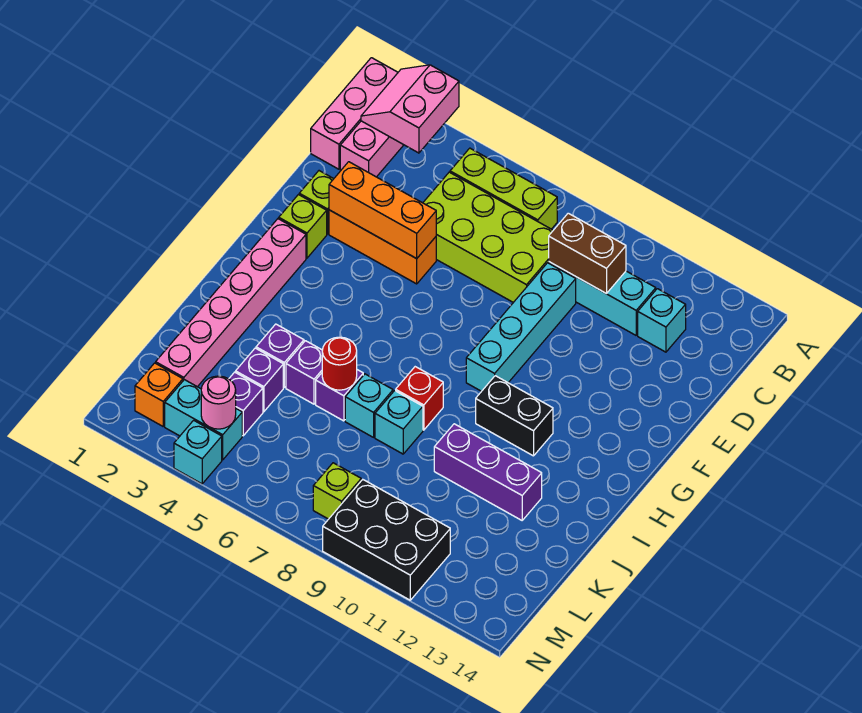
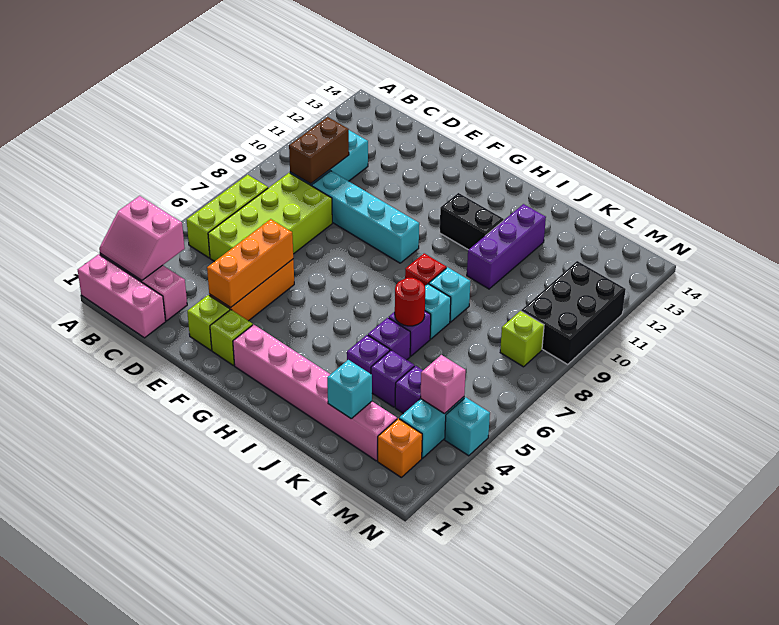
cyan brick C12 level 1 -> cyan brick K2 level 2
black brick H10:H11 level 1 -> black brick H11:I11 level 1
pink round brick M4 level 2 -> pink brick M4 level 2

